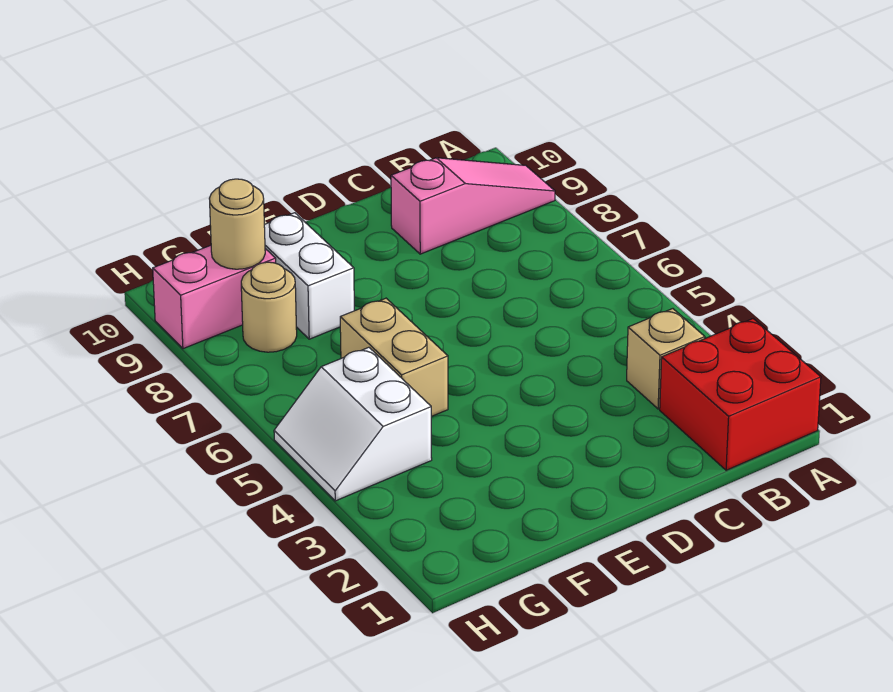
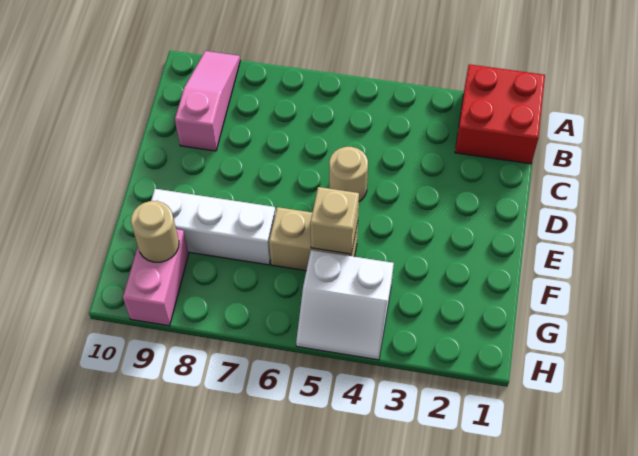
tan brick B3 level 1 -> tan brick F5 level 2
white brick F8:F9 level 1 -> white brick F7:F9 level 1
tan round brick G8 level 1 -> tan round brick D5 level 1

